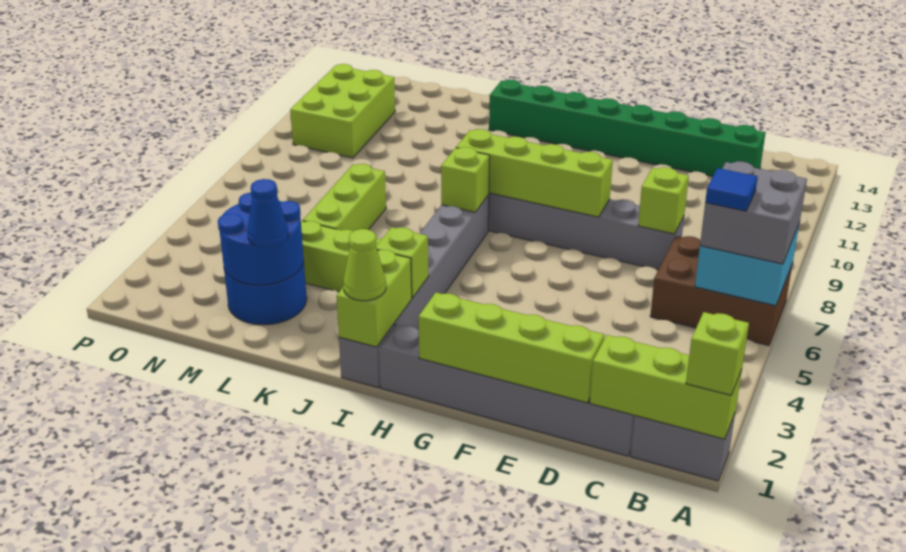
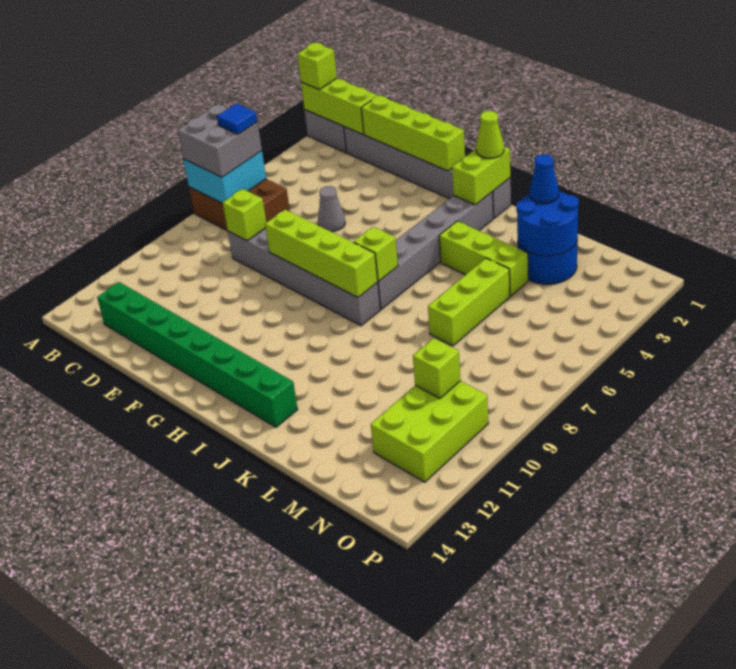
none -> grey cone E5 level 1
lime brick I3 level 2 -> lime brick N10 level 2

